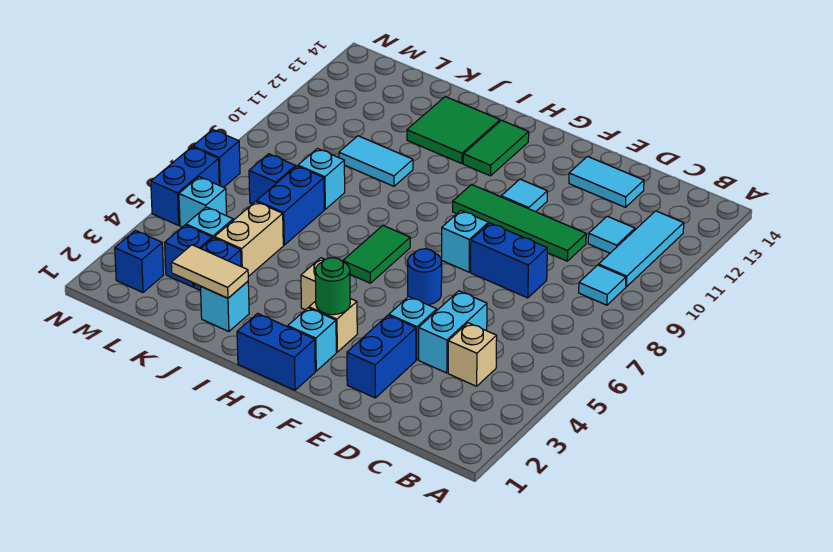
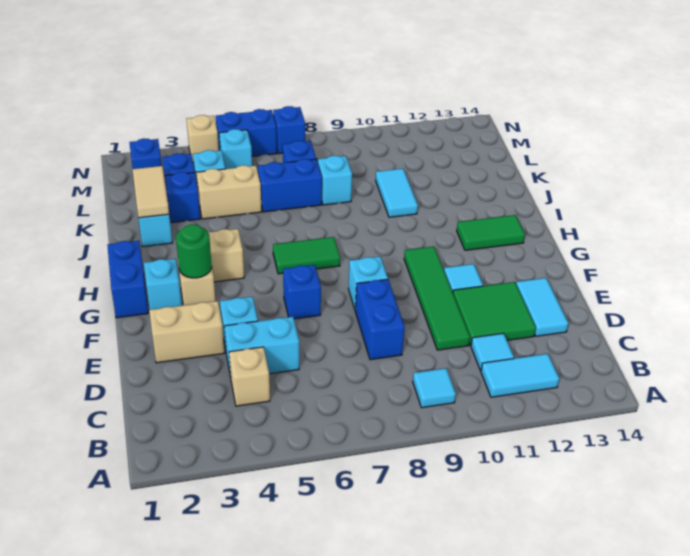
cyan tile B10:B12 level 1 -> cyan tile B11:B12 level 1
blue brick E2:E3 level 1 -> tan brick E2:E3 level 1
blue round brick F6 level 1 -> blue brick F6 level 1
green tile I12:J13 level 1 -> green tile D11:E12 level 1
none -> tan brick N4 level 1

